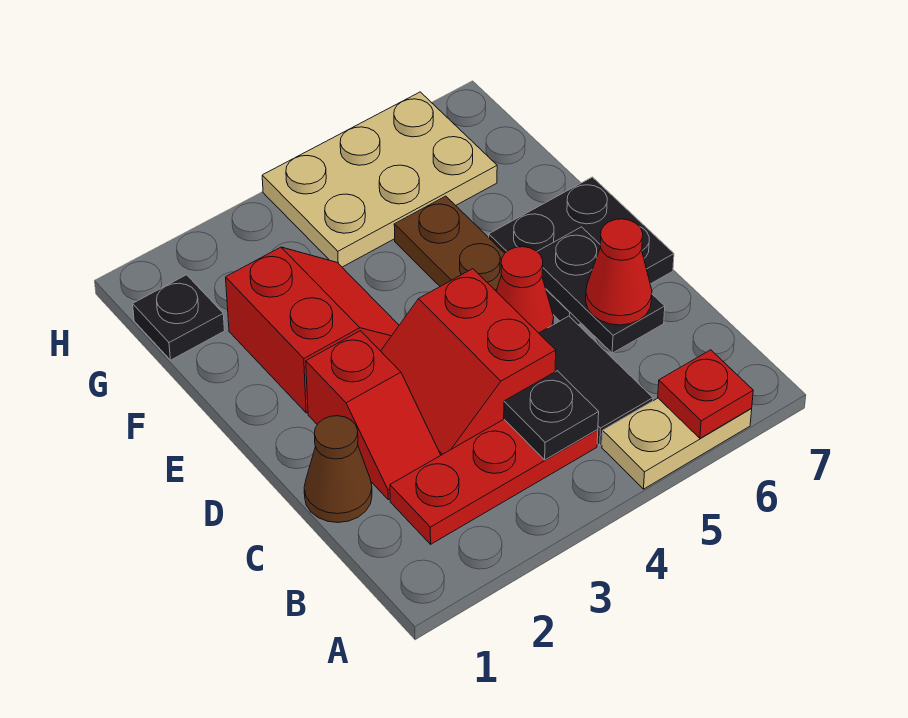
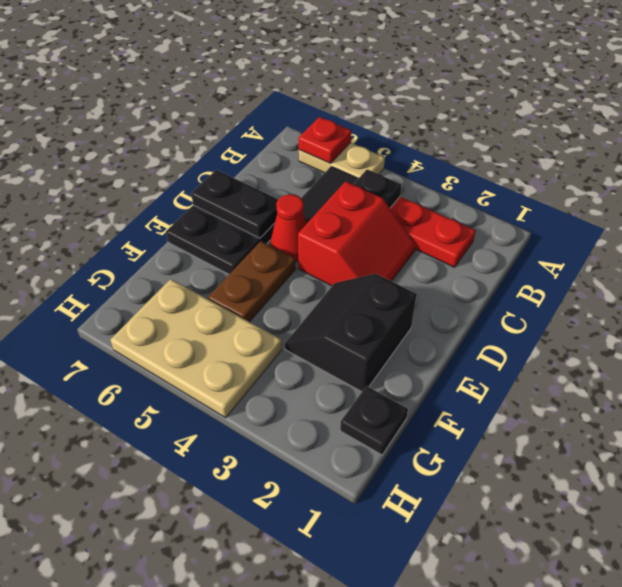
brown cone C1 level 1 -> none
red slope C2:D2 level 1 top D -> none
black plate C6:D6 level 2 -> black plate D6:D7 level 2
red cone C6 level 3 -> none
red slope E2:F3 level 1 top 2 -> black slope E2:F3 level 1 top 2

